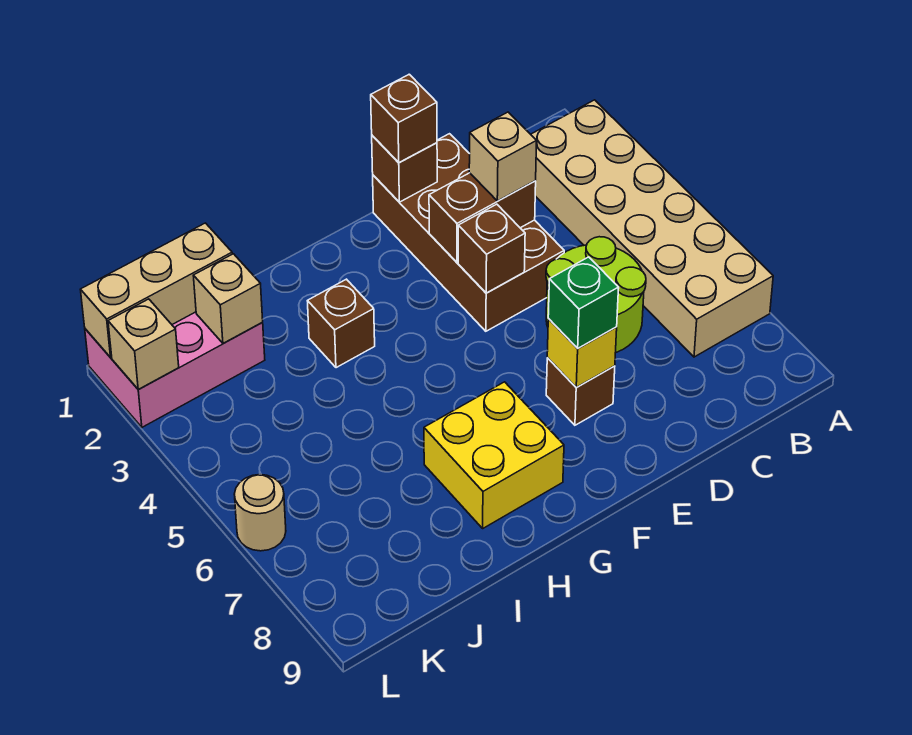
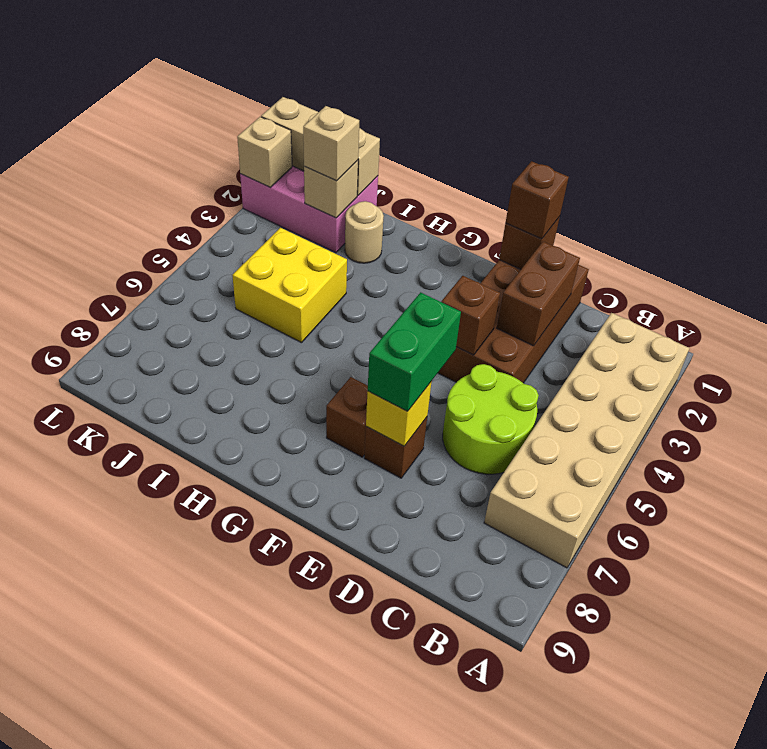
brown brick D3:E3 level 2 -> brown brick D2:D3 level 2
tan brick D3 level 3 -> tan brick J2 level 3
green brick E7 level 3 -> green brick E6:E7 level 3
yellow brick G7:H8 level 1 -> yellow brick I4:J5 level 1
brown brick H3 level 1 -> brown brick F7 level 1
tan round brick L6 level 1 -> tan round brick I2 level 1

